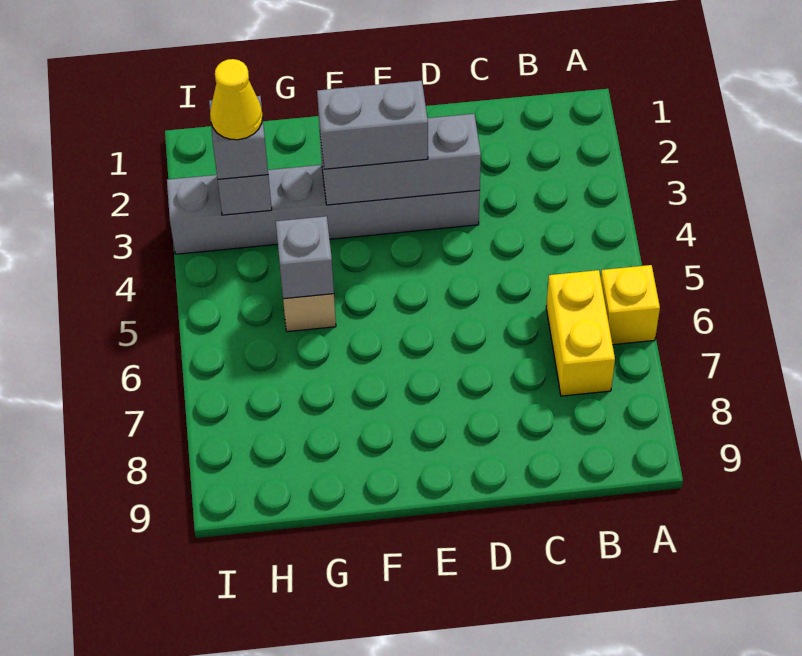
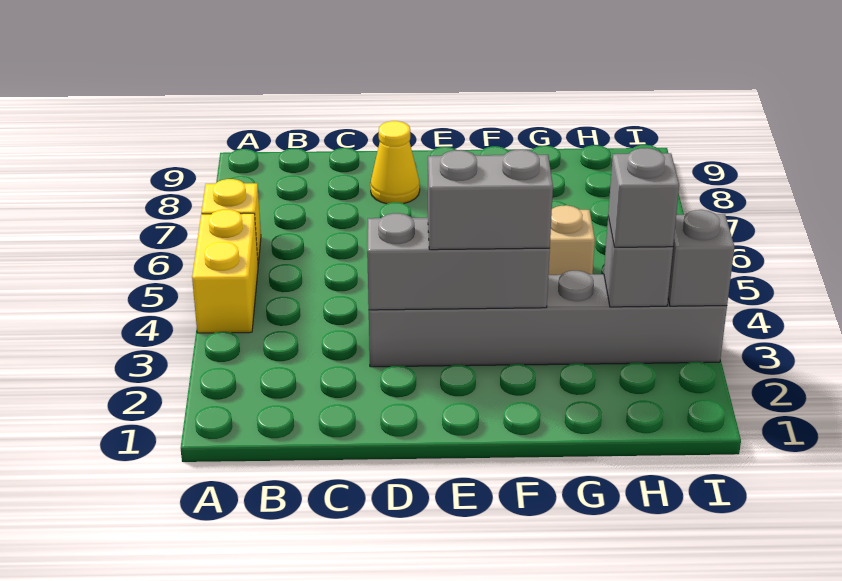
yellow brick B6:B7 level 1 -> yellow brick A4:A5 level 1
grey brick G5 level 2 -> grey brick I3 level 2
yellow cone H3 level 4 -> yellow cone D8 level 1

